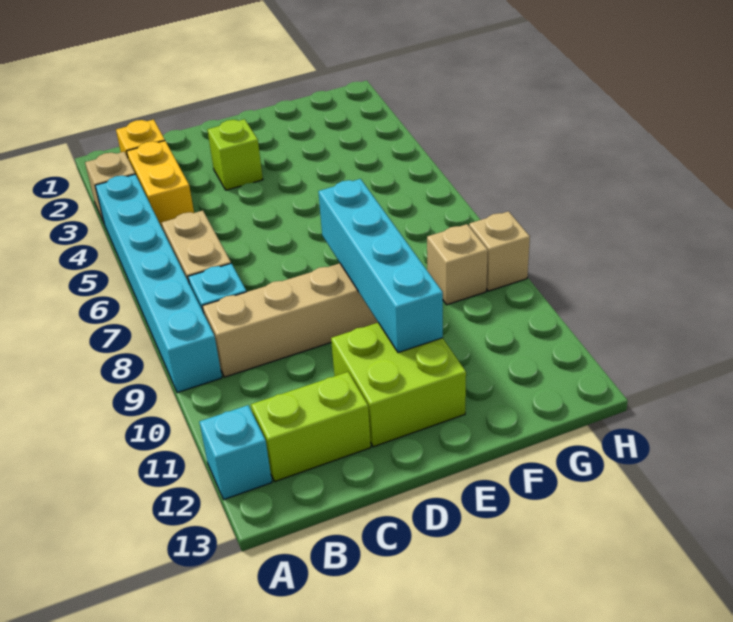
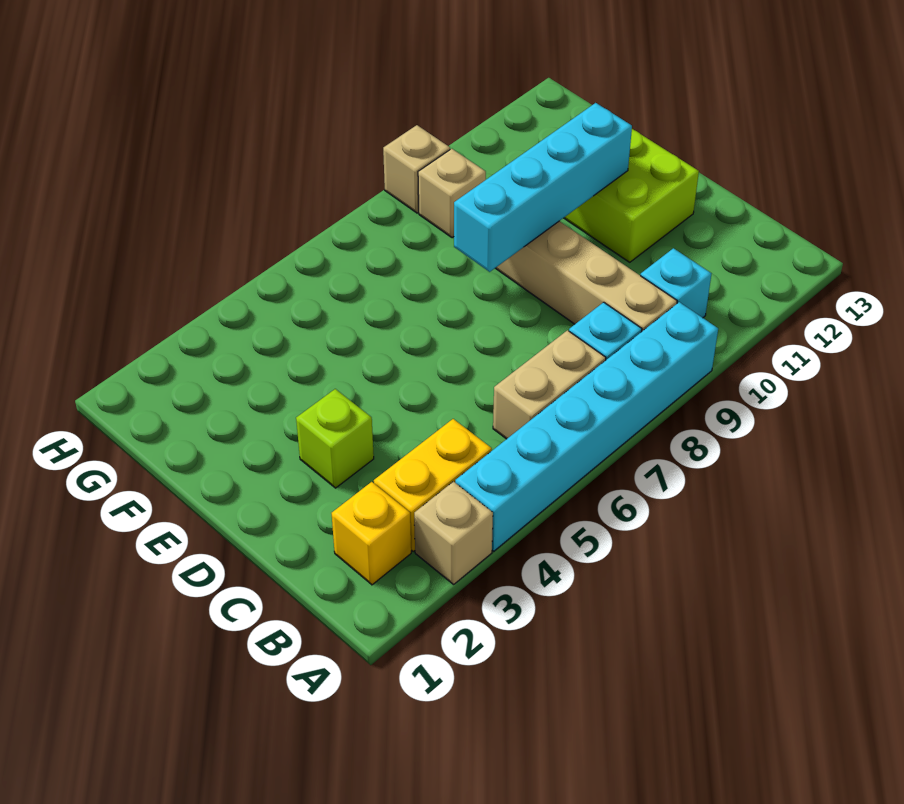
cyan brick A12 level 1 -> cyan brick B10 level 1
lime brick B12:C12 level 1 -> none

